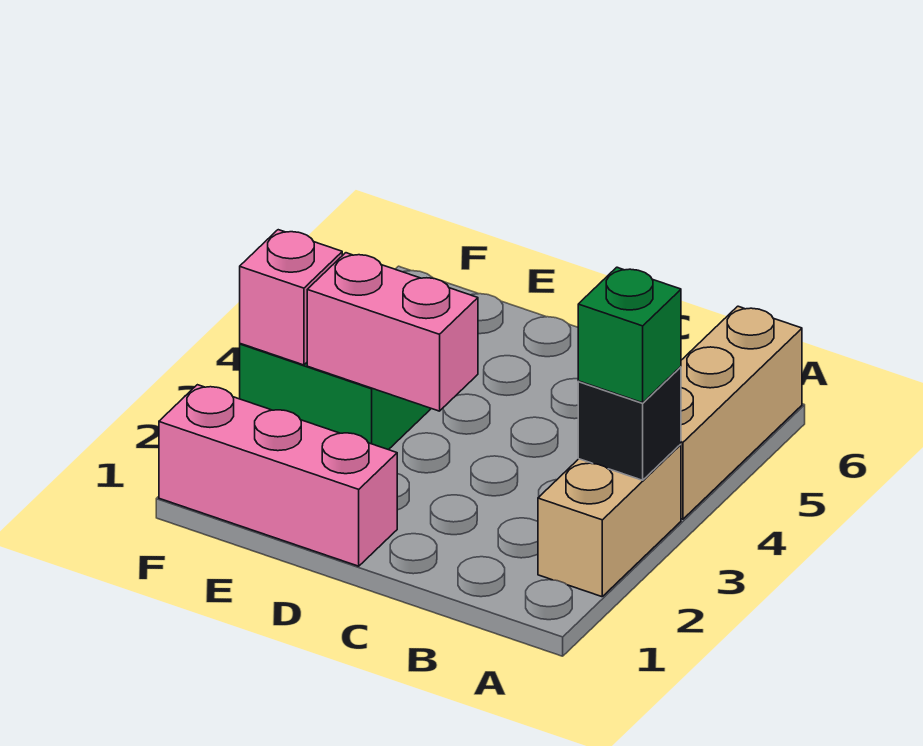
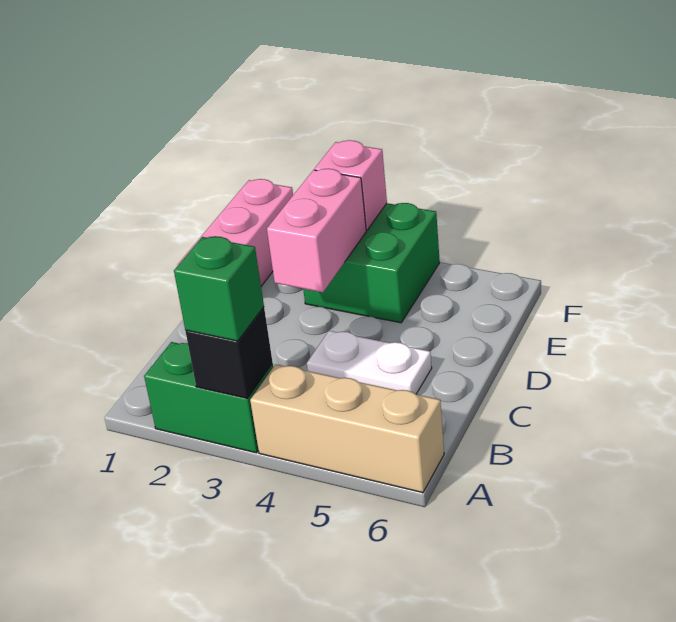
tan brick A2:A3 level 1 -> green brick A2:A3 level 1
none -> white plate C4:C5 level 1

